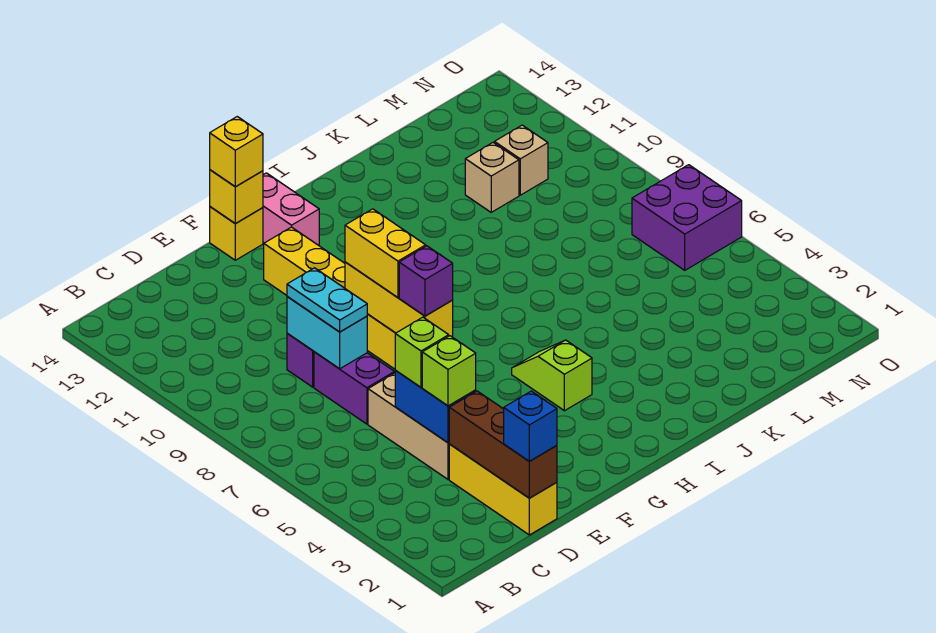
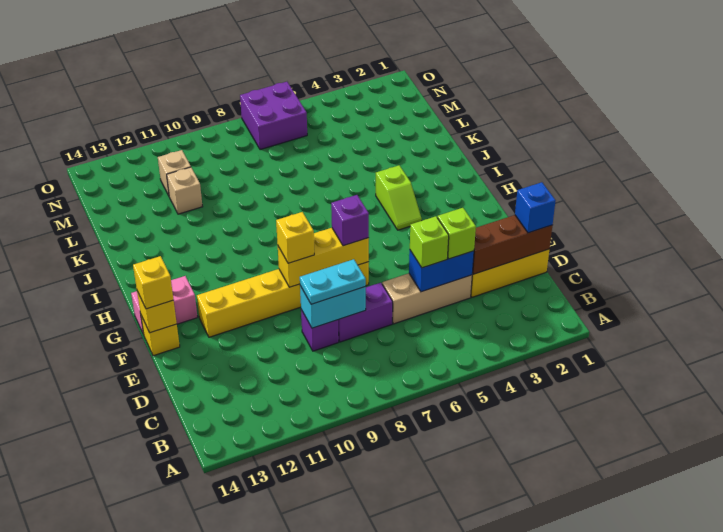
yellow brick F8:F9 level 3 -> yellow brick F9 level 3
lime slope H4:H5 level 1 top 4 -> lime slope H4:I4 level 1 top I

